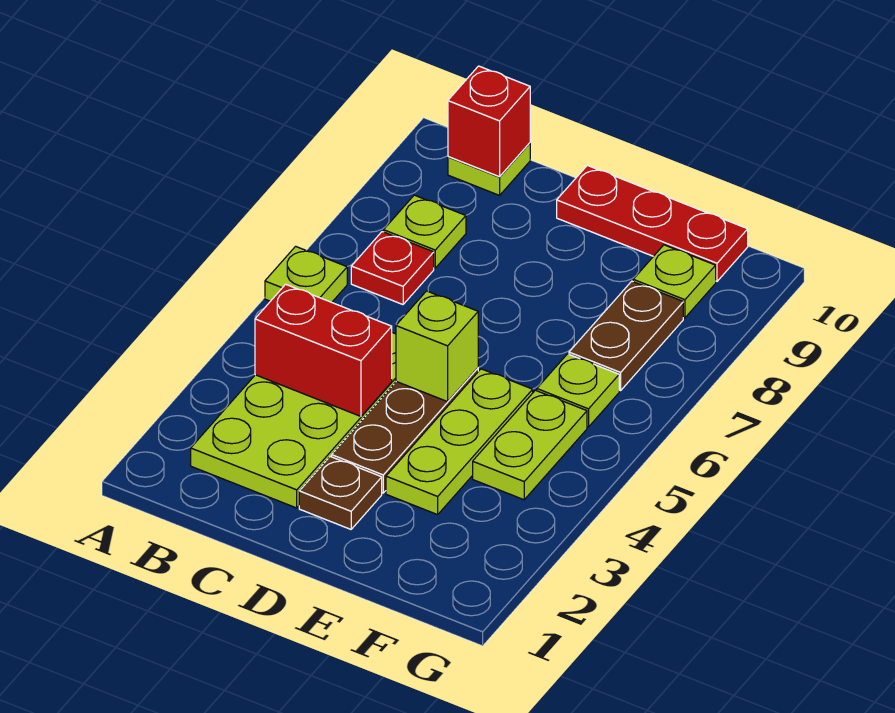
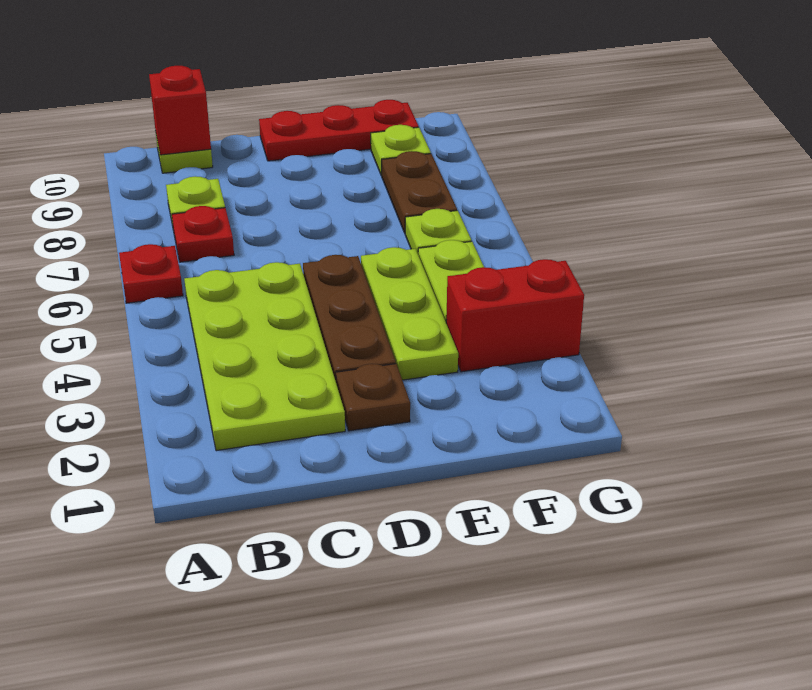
lime plate A6 level 1 -> red plate A6 level 1
red brick B4:C4 level 2 -> red brick F3:G3 level 1
lime brick D5 level 2 -> none

